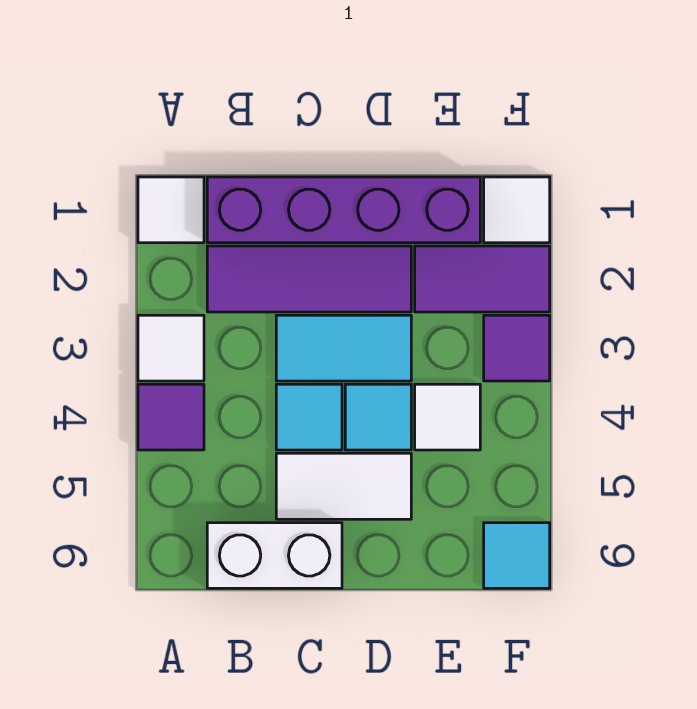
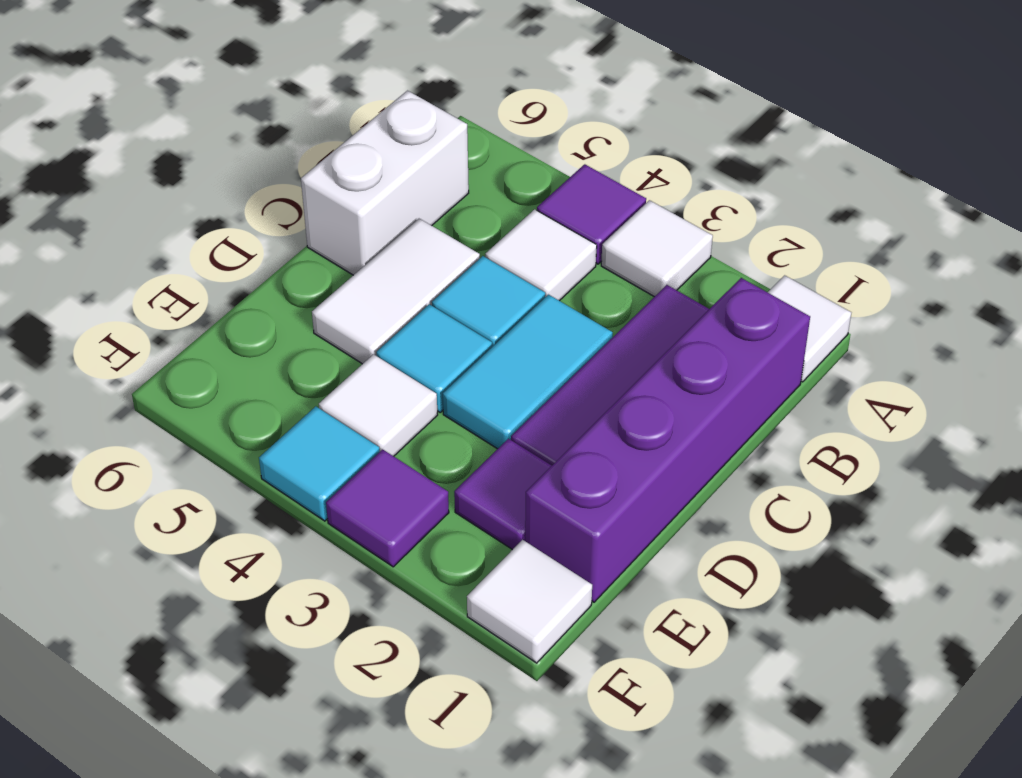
none -> white tile B4 level 1
purple tile E2:F2 level 1 -> purple tile E2 level 1
cyan tile F6 level 1 -> cyan tile F4 level 1

